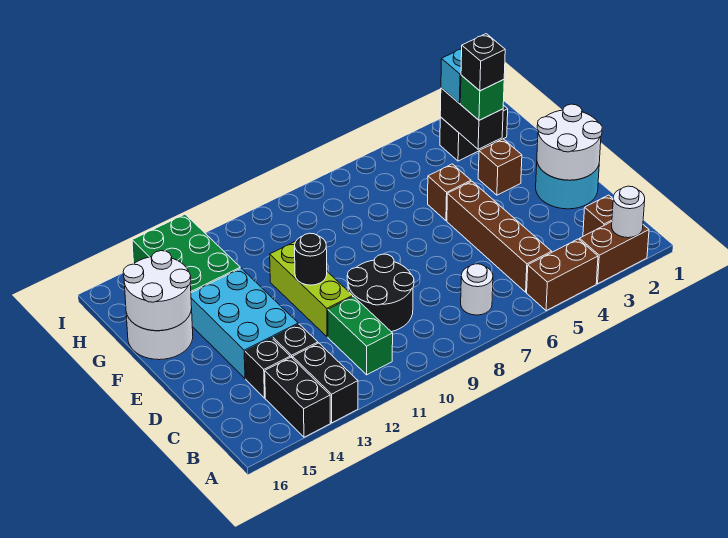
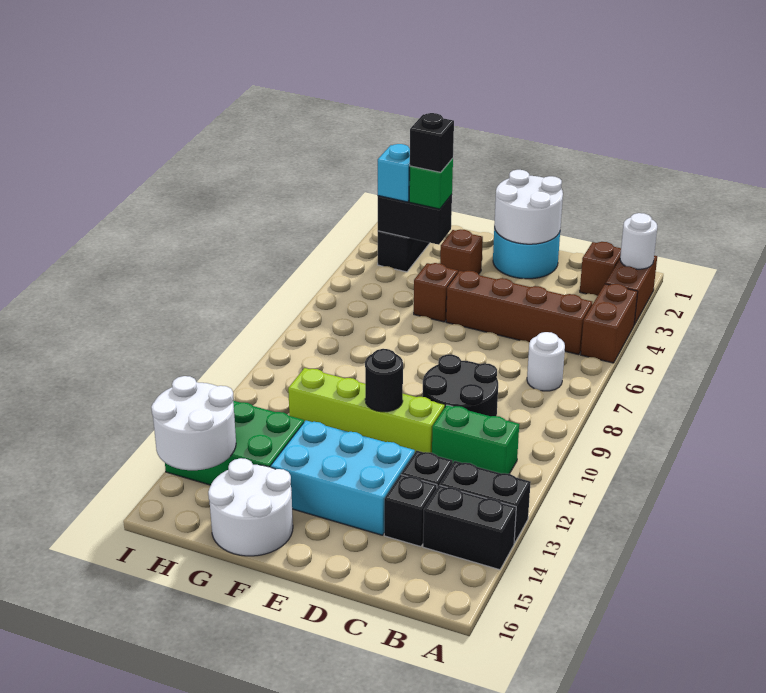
lime brick D11:F11 level 1 -> lime brick D11:G11 level 1
white round brick F15:G16 level 2 -> white round brick H14:I15 level 2

